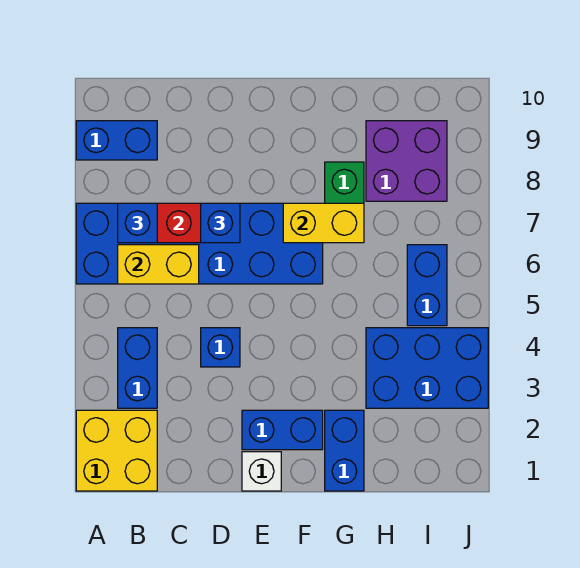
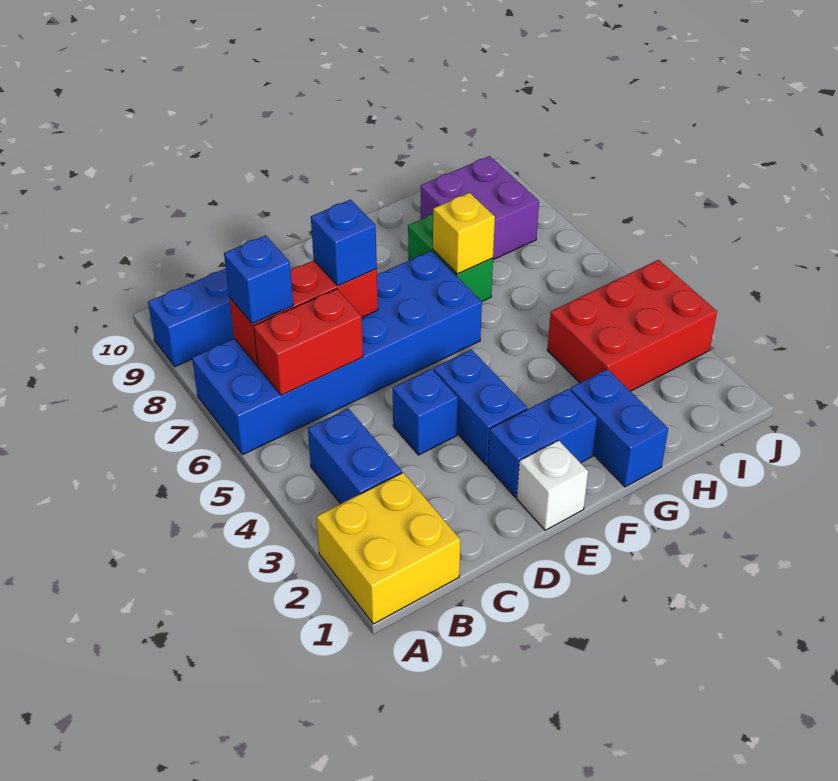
yellow brick B6:C6 level 2 -> red brick B6:C6 level 2
yellow brick F7:G7 level 2 -> yellow brick G7 level 2
blue brick H3:J4 level 1 -> red brick H3:J4 level 1
blue brick I5:I6 level 1 -> blue brick E3:E4 level 1

